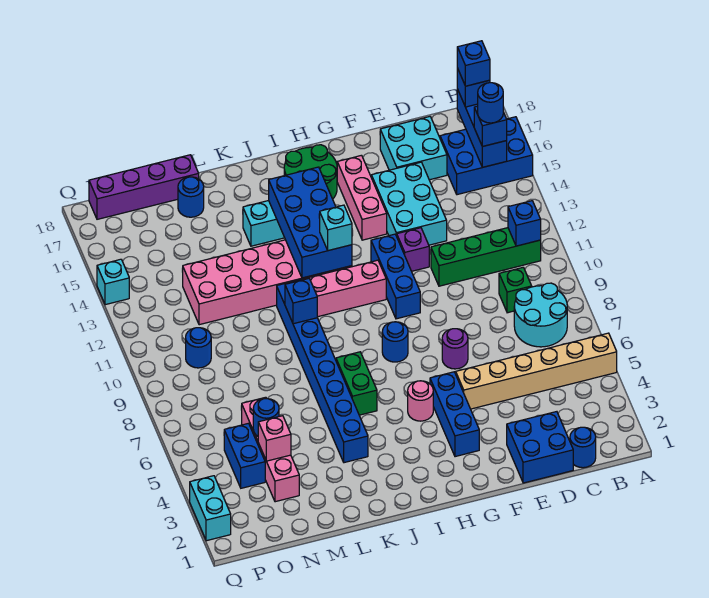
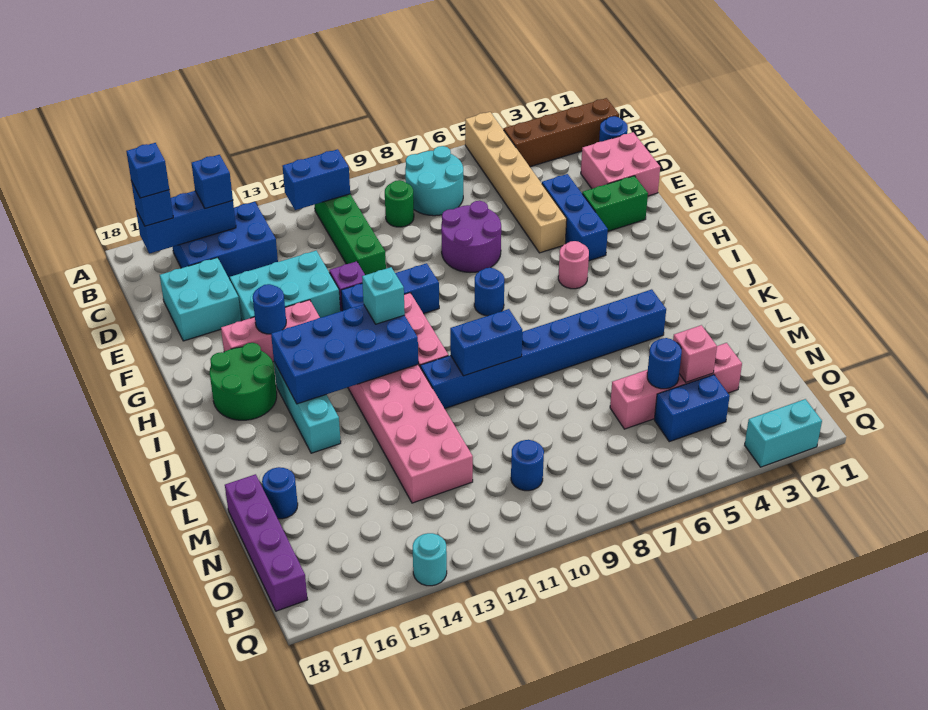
blue brick A15:C16 level 1 -> blue brick B14:C16 level 1
none -> brown brick B1:B4 level 1
blue brick B11 level 2 -> blue brick B11:B12 level 2
blue round brick B15 level 4 -> blue round brick G15 level 2
green brick C9 level 1 -> green round brick C9 level 1
blue brick D1:E2 level 1 -> pink brick D1:E2 level 1
purple round brick F7 level 1 -> purple round brick E7:F8 level 1
blue brick G3:G5 level 1 -> blue brick E4:G4 level 1
green brick J6:J7 level 1 -> green brick F2:F3 level 1
blue brick K10 level 2 -> blue brick K9:K10 level 2
cyan brick Q14 level 1 -> cyan round brick Q14 level 1

